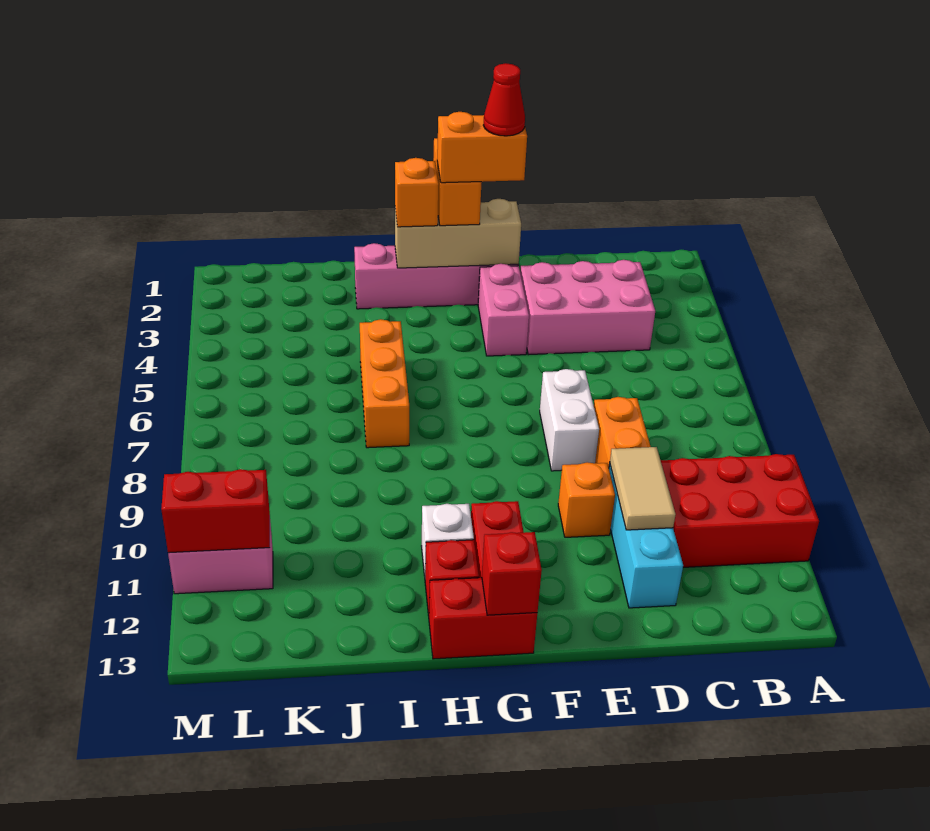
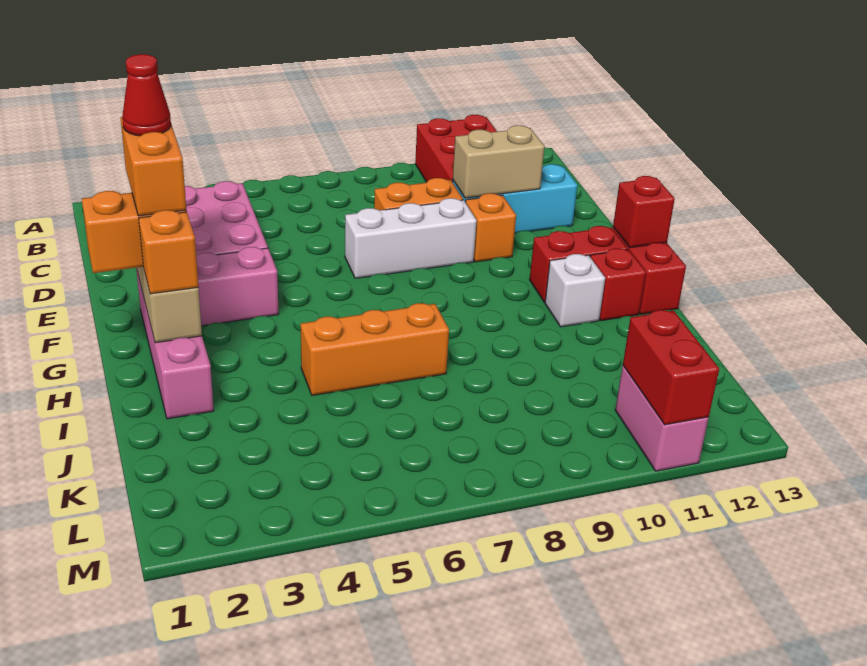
tan tile D10:D11 level 2 -> tan brick D10:D11 level 2
white brick E7:E8 level 1 -> white brick E7:E9 level 1

